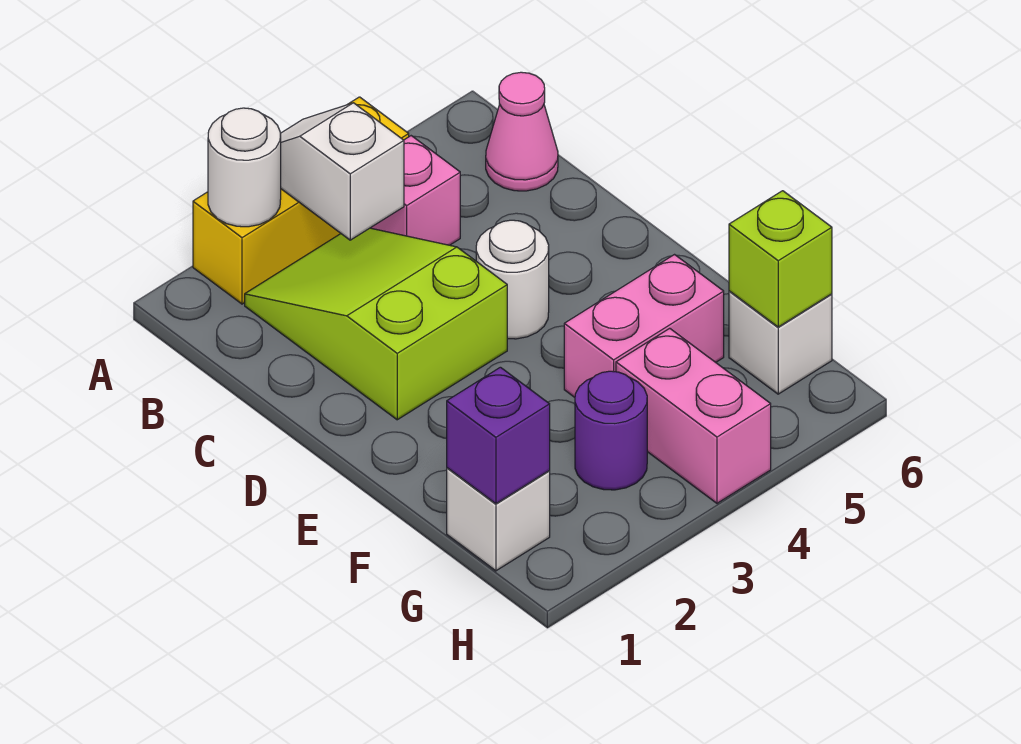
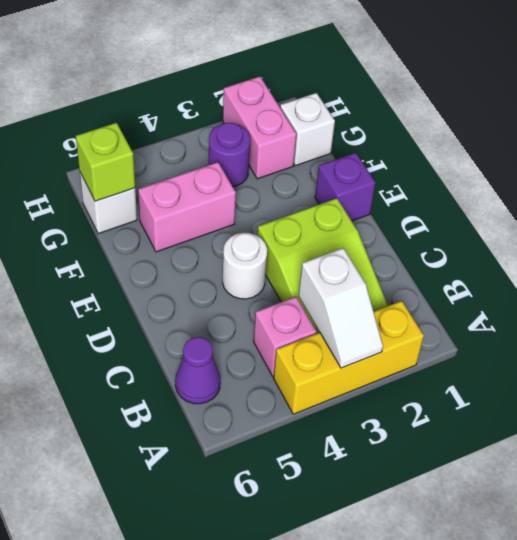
white round brick A2 level 2 -> none
pink cone B6 level 1 -> purple cone B6 level 1
purple brick G1 level 2 -> purple brick E1 level 1
pink brick G4:H4 level 1 -> pink brick G2:H2 level 1

